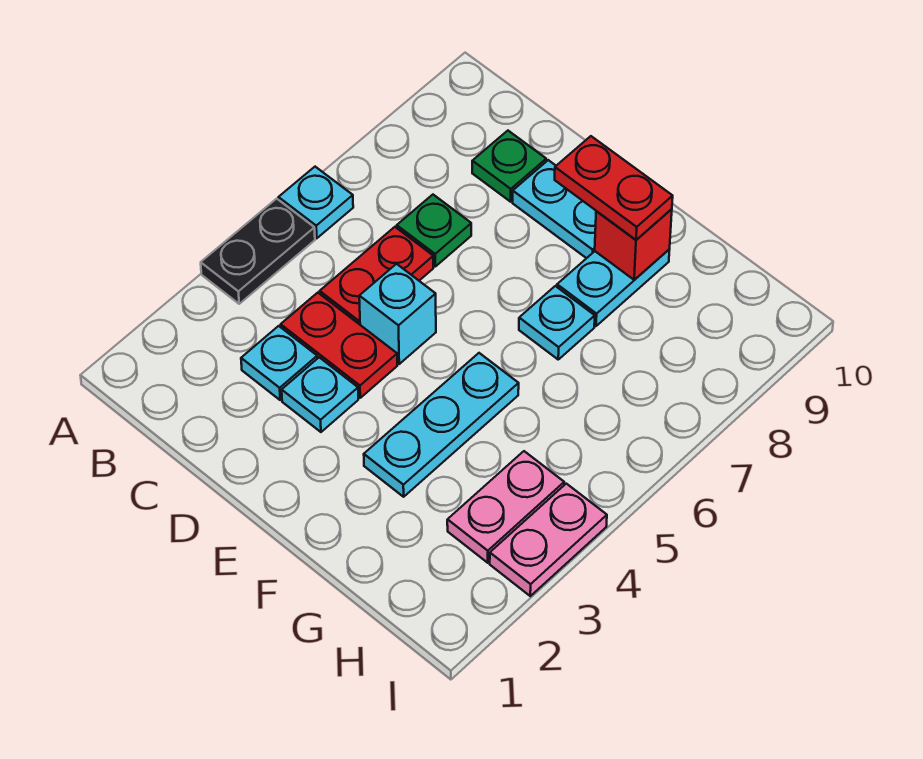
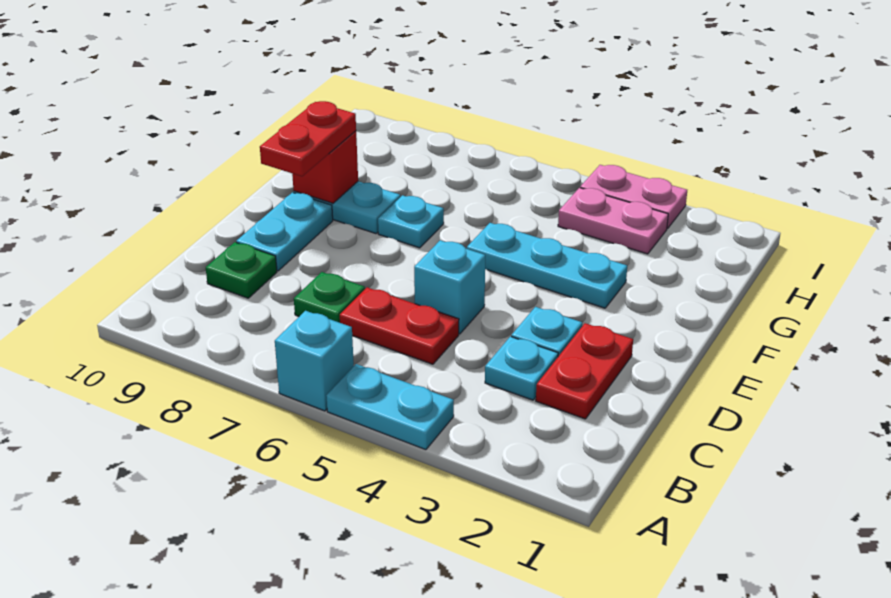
black plate A4:A5 level 1 -> cyan plate A4:A5 level 1
cyan plate A6 level 1 -> cyan brick A6 level 1
red plate C4:D4 level 1 -> red plate C2:D2 level 1

